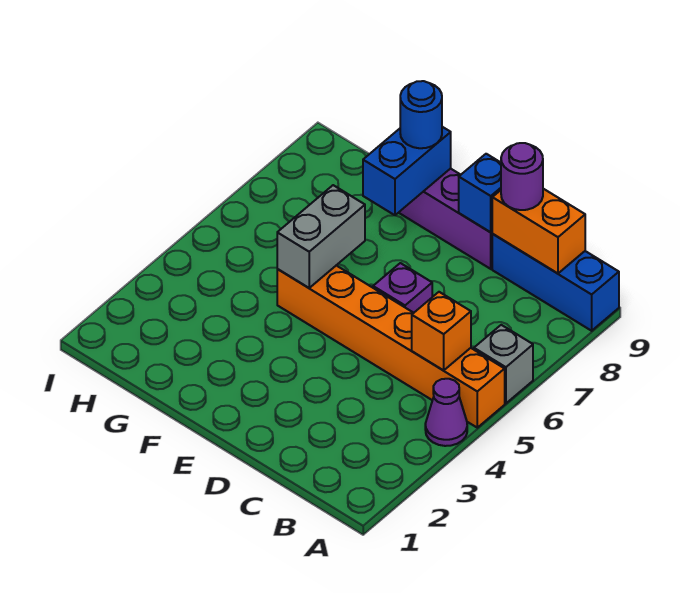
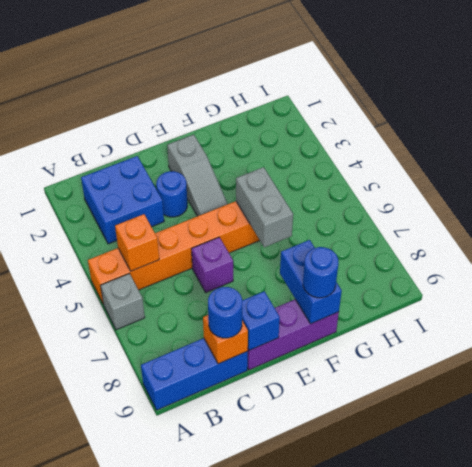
purple cone A4 level 1 -> none
none -> blue brick B2:C3 level 1
orange brick B9:C9 level 2 -> orange brick C9 level 2
purple round brick C9 level 3 -> blue round brick C9 level 3
none -> blue round brick D3 level 1
none -> grey slope E2:E4 level 1 top 2

